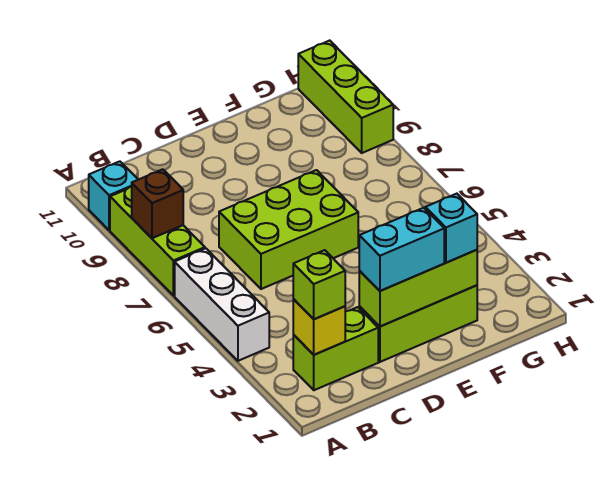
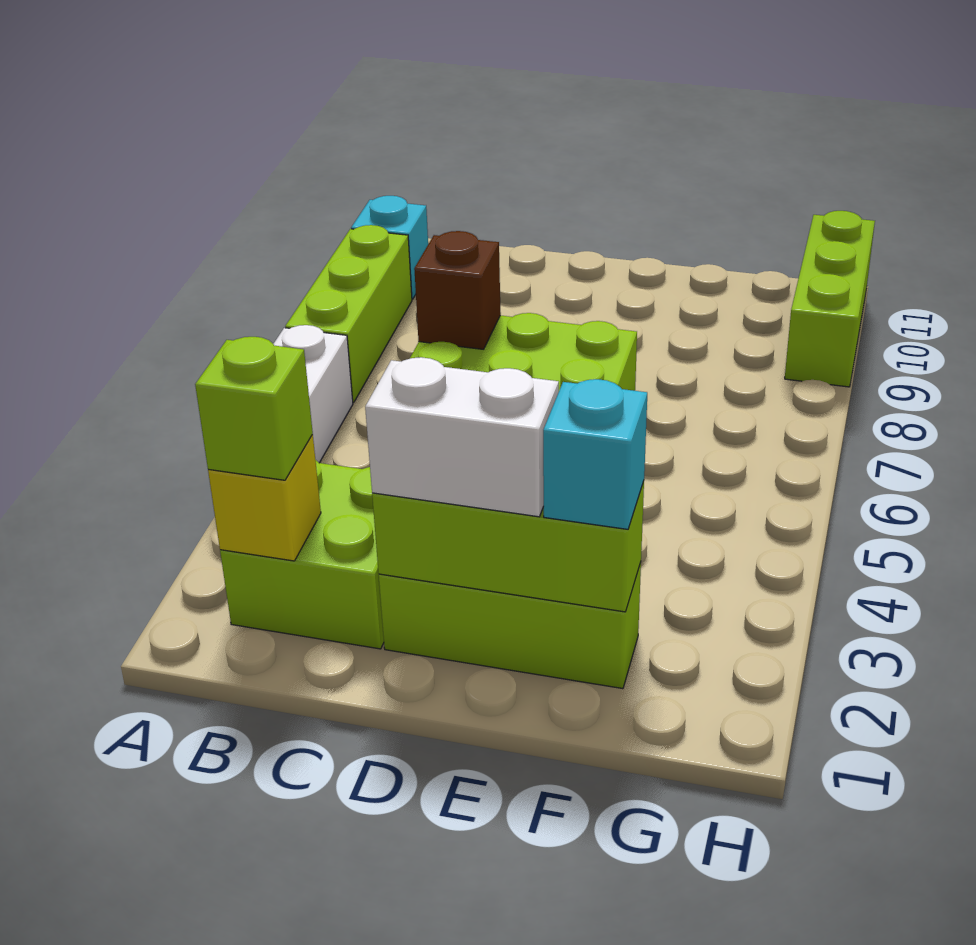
brown brick A8 level 2 -> brown brick C7 level 2
lime brick B2:C2 level 1 -> lime brick B2:C3 level 1
cyan brick D2:E2 level 3 -> white brick D2:E2 level 3

